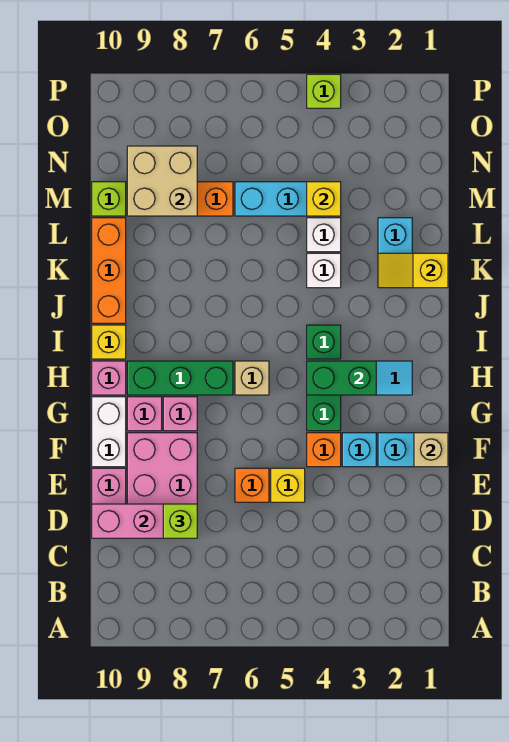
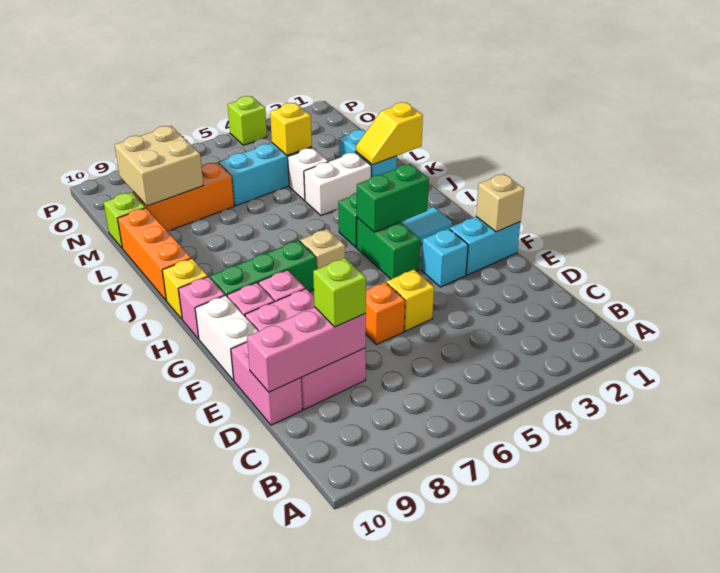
orange brick F4 level 1 -> none
white brick K4 level 1 -> white brick K3:K4 level 1

